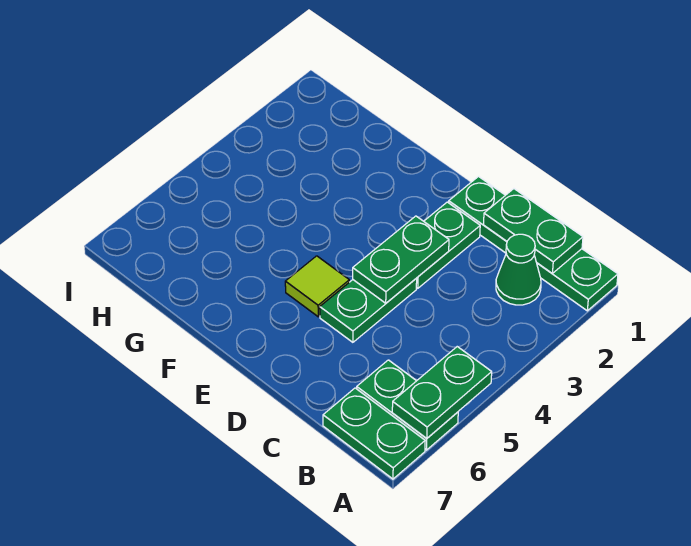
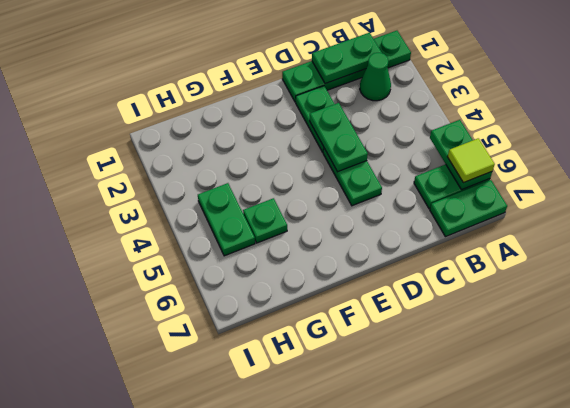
lime tile E5 level 1 -> lime tile A6 level 3
none -> green plate G5 level 1
none -> green plate H4:H5 level 1

